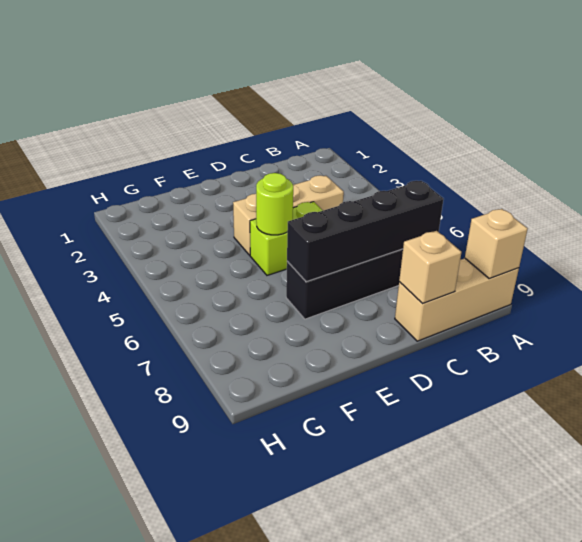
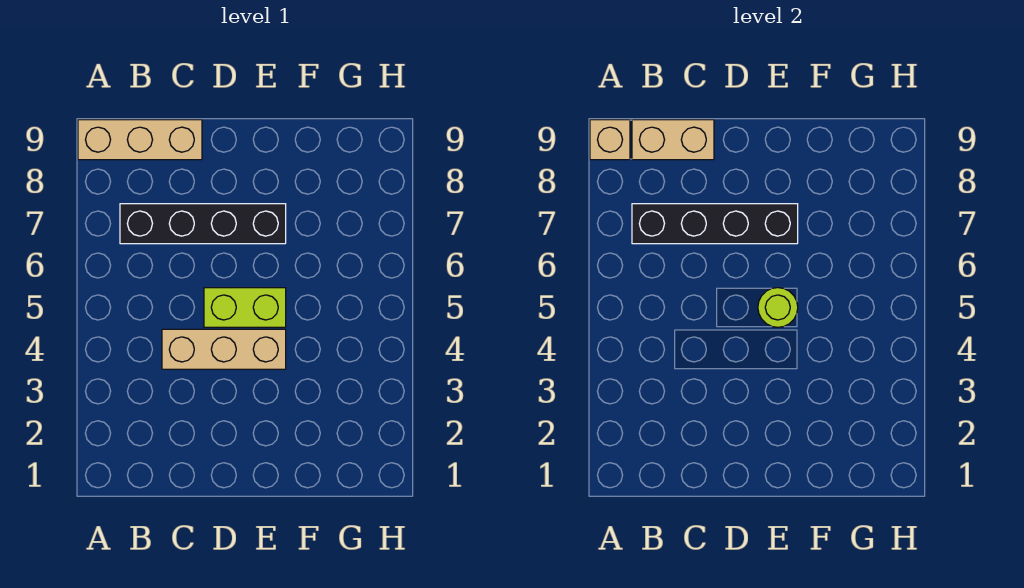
tan brick C9 level 2 -> tan brick B9:C9 level 2

